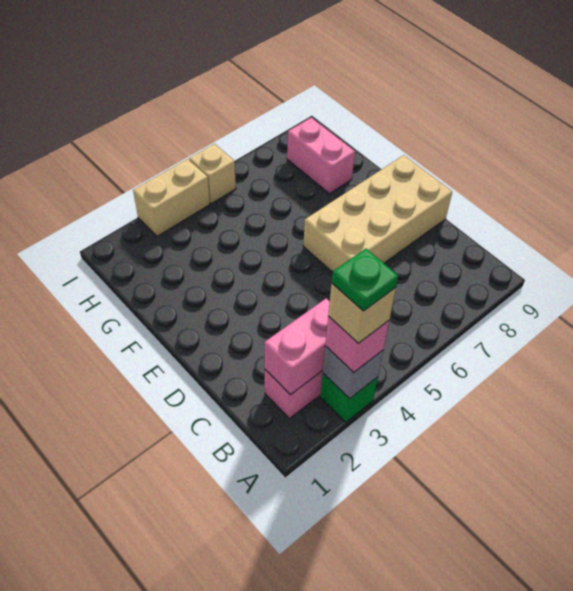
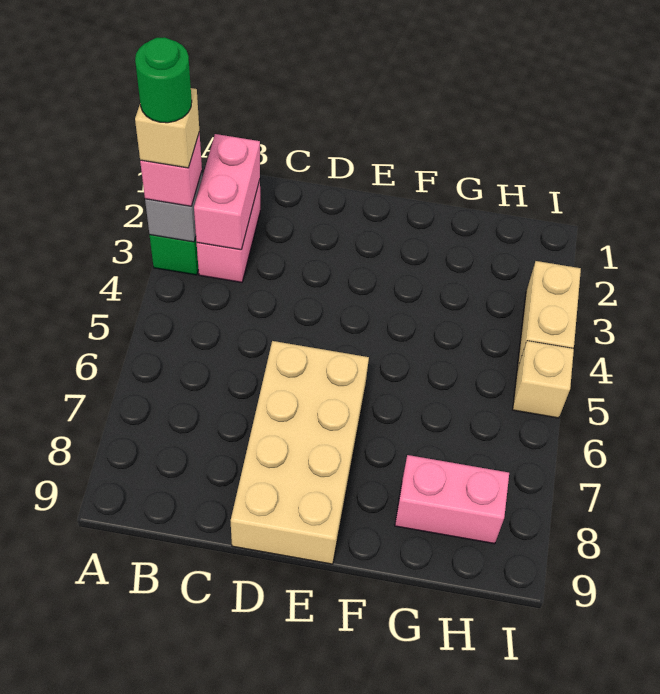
green plate A3 level 5 -> green round brick A3 level 5

